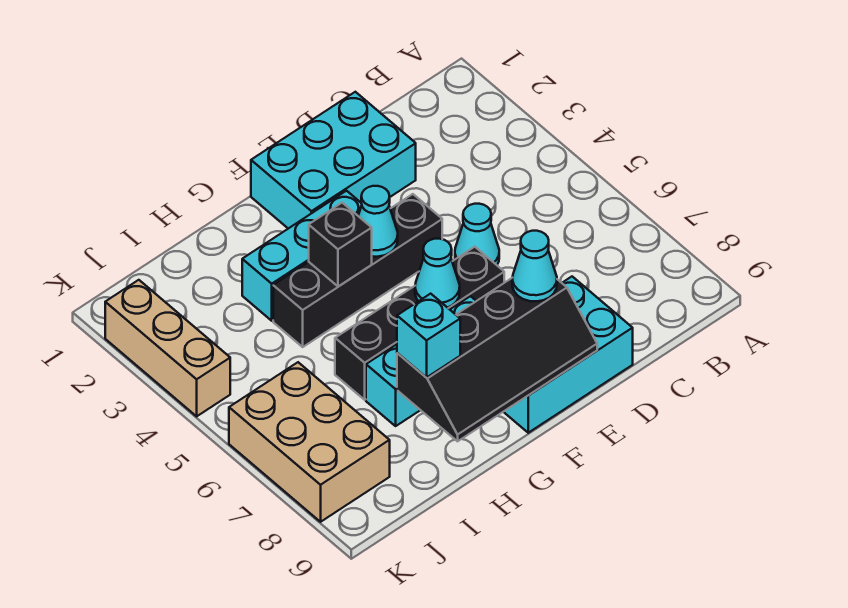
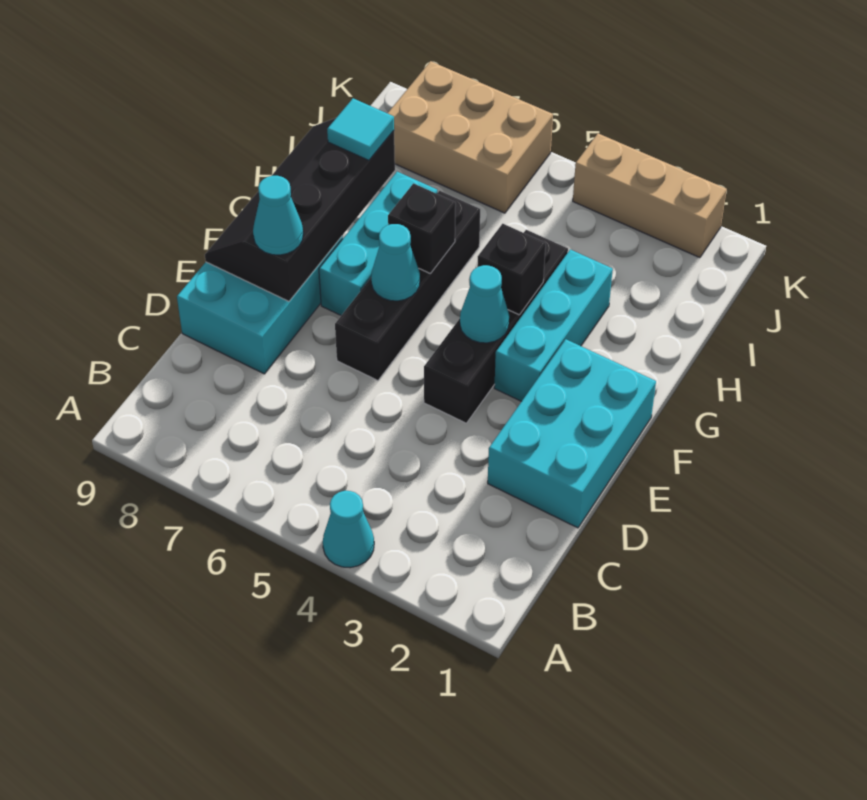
cyan cone D5 level 1 -> cyan cone A4 level 1
none -> black brick G6 level 2
cyan brick H8 level 3 -> cyan tile H8 level 3

